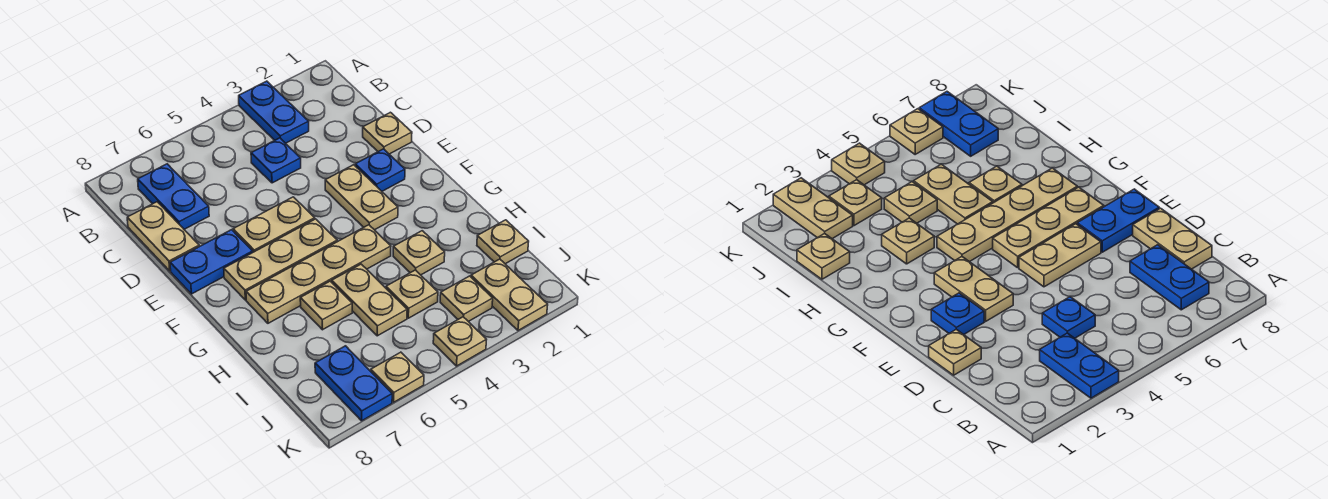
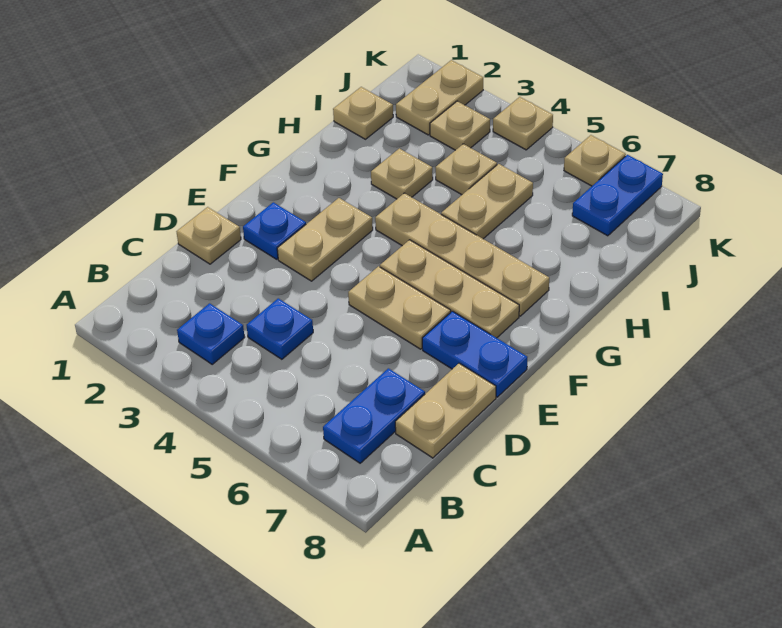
blue plate A3:B3 level 1 -> blue plate B3 level 1
tan plate H6 level 1 -> none

